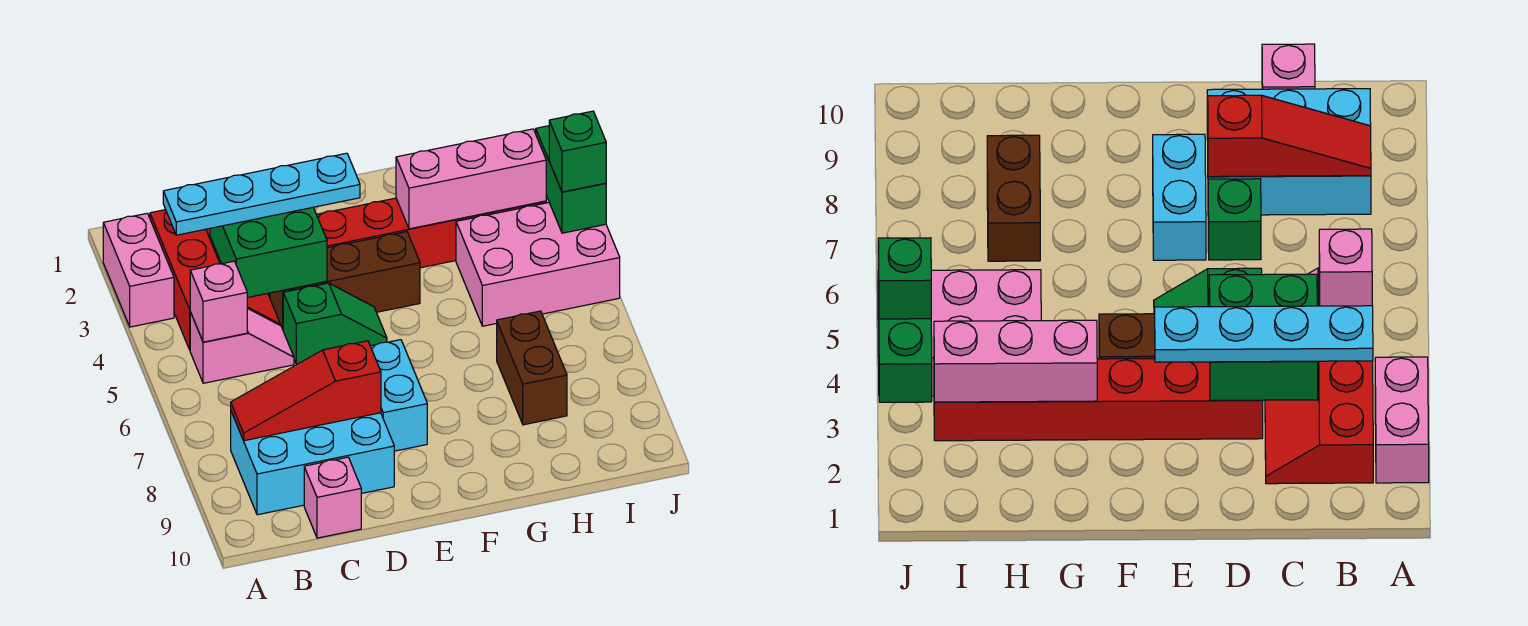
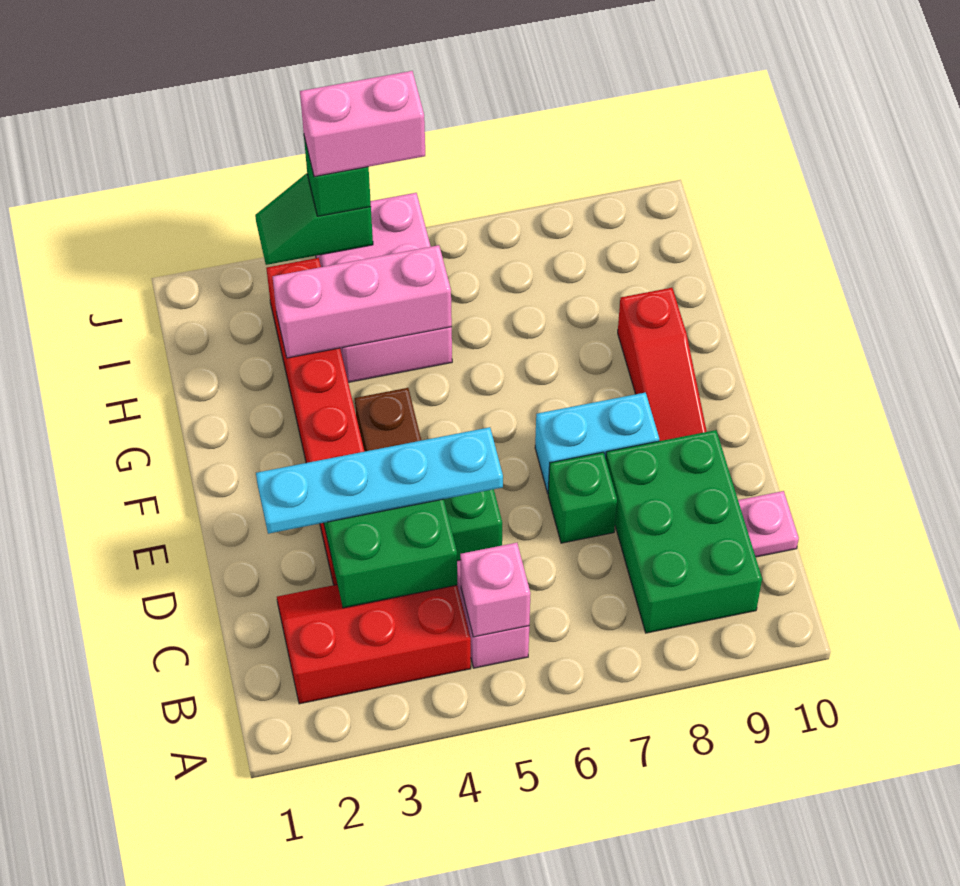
pink brick A2:A3 level 1 -> pink brick J4:J5 level 4
cyan plate B3:E3 level 3 -> cyan plate D2:D5 level 3
cyan brick B8:D9 level 1 -> green brick B8:D9 level 1
red slope B8:D8 level 2 top D -> red slope E9:G9 level 1 top G
pink brick C10 level 1 -> pink plate C10 level 1
pink brick G3:I3 level 2 -> pink brick H3:H5 level 2
brown brick H7:H8 level 1 -> none
green brick J3:J4 level 2 -> green slope J3:J4 level 2 top 4

